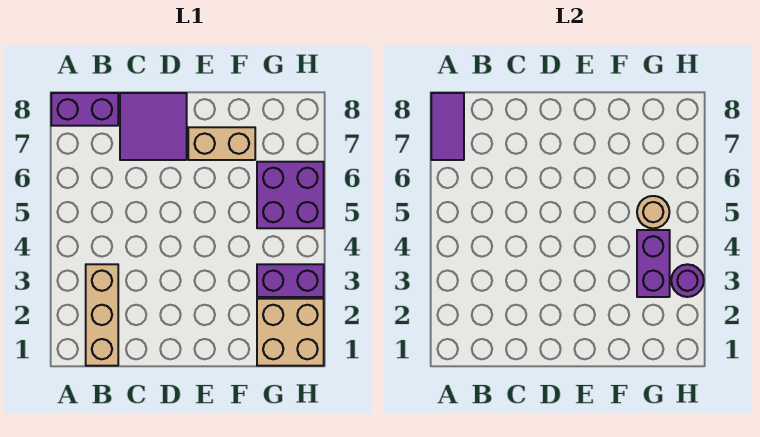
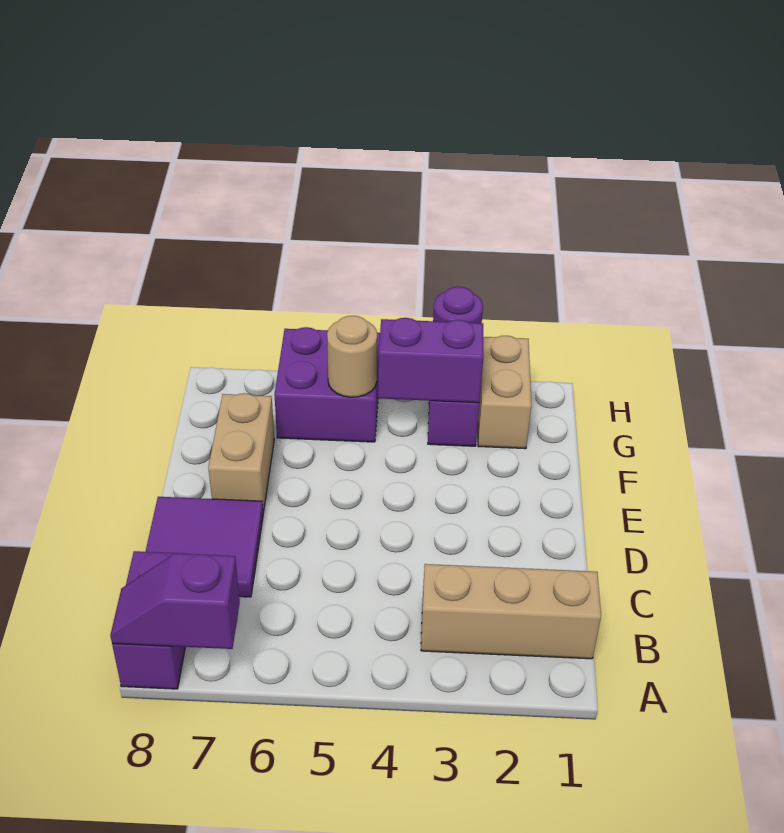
purple tile A7:A8 level 2 -> purple slope A7:A8 level 2 top 7
tan brick G1:H2 level 1 -> tan brick G2:H2 level 1

